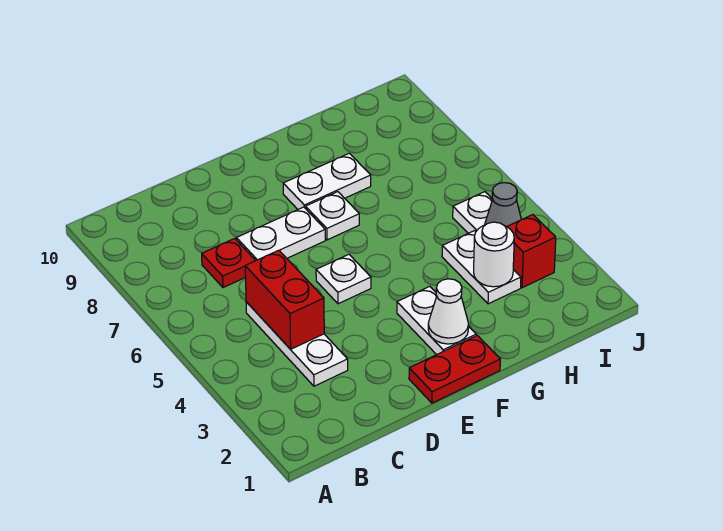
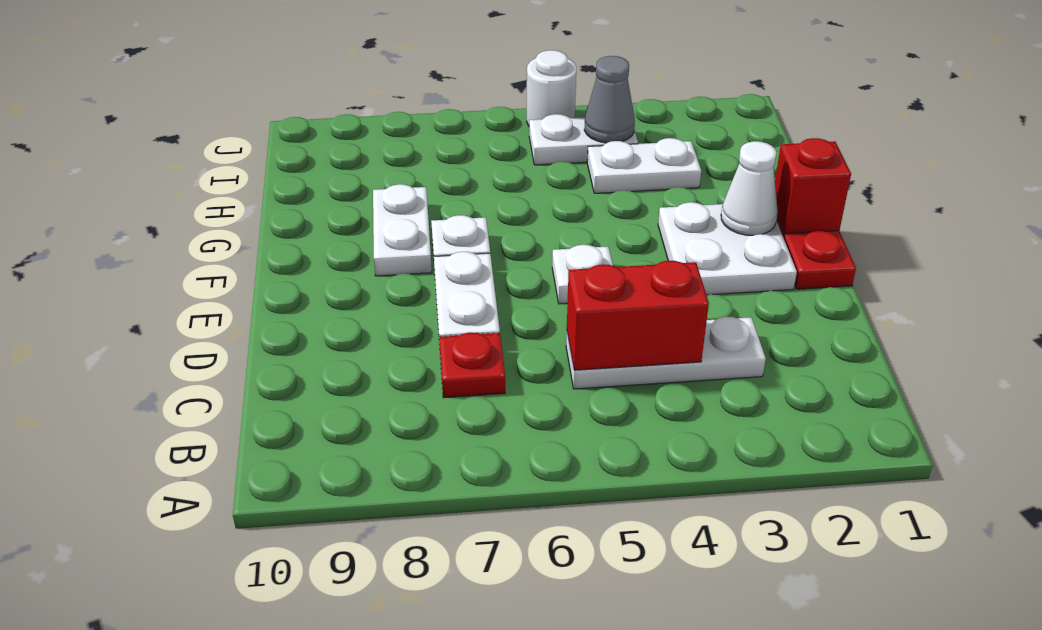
white plate F2:F3 level 1 -> white plate E2:F3 level 1
white round brick H3 level 2 -> white round brick J5 level 1
red brick I3 level 1 -> red brick F1 level 2

